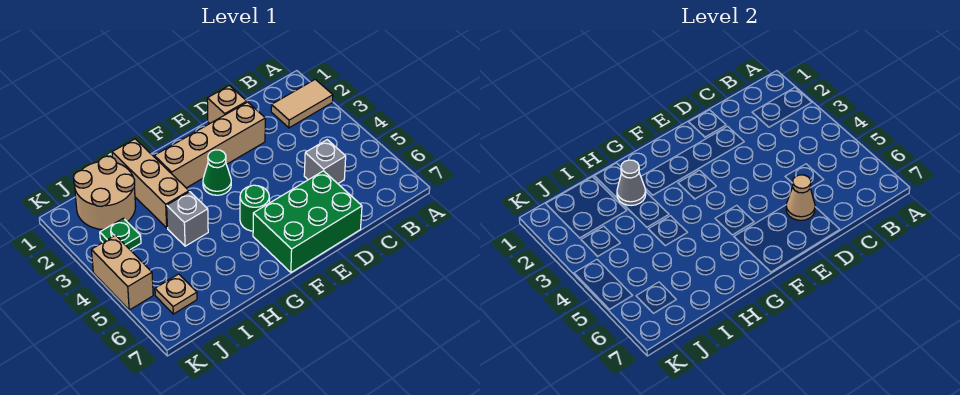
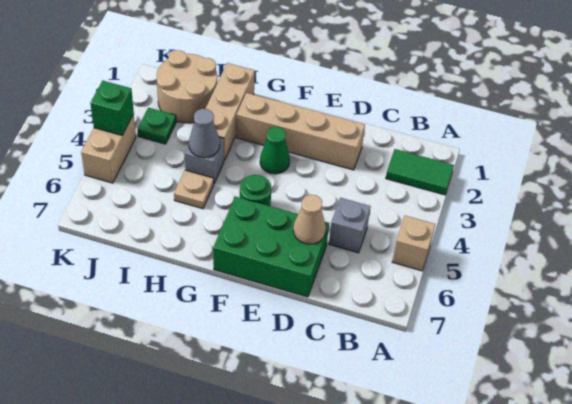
tan tile A2:B2 level 1 -> green tile A2:B2 level 1
tan brick D1 level 1 -> tan brick A5 level 1
grey cone H2 level 2 -> grey cone H4 level 2
tan plate J6 level 1 -> tan plate H5 level 1
none -> green brick K4 level 2

